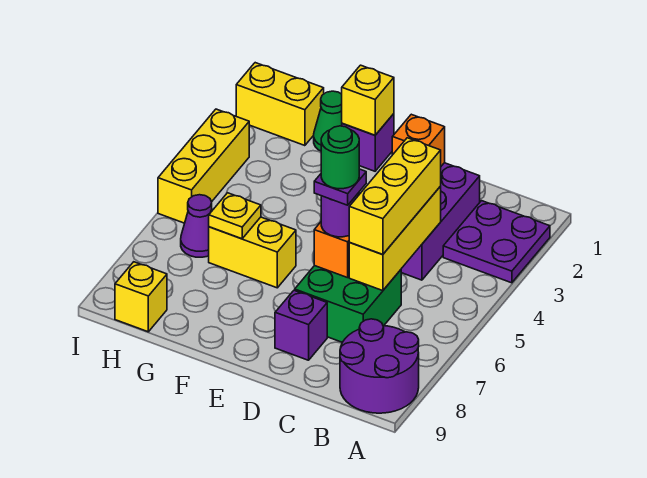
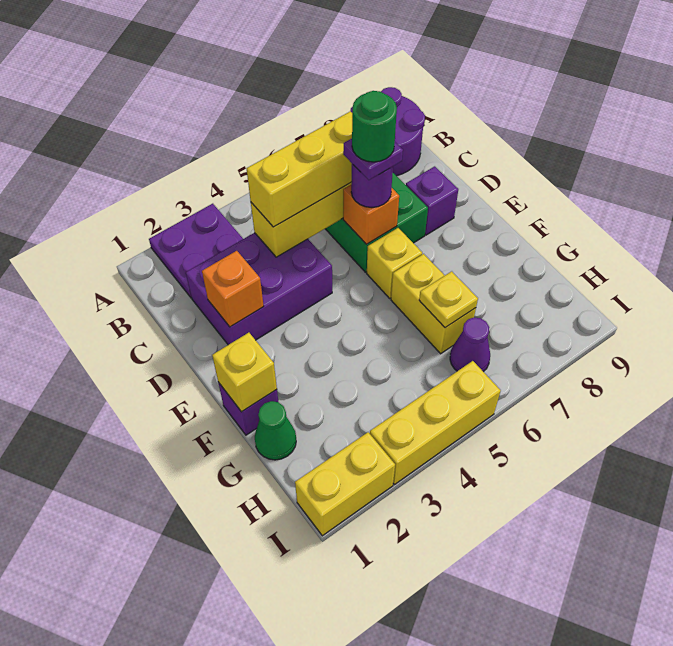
yellow brick H1:I1 level 1 -> yellow brick I1:I2 level 1
yellow brick H9 level 1 -> yellow brick E6 level 1

